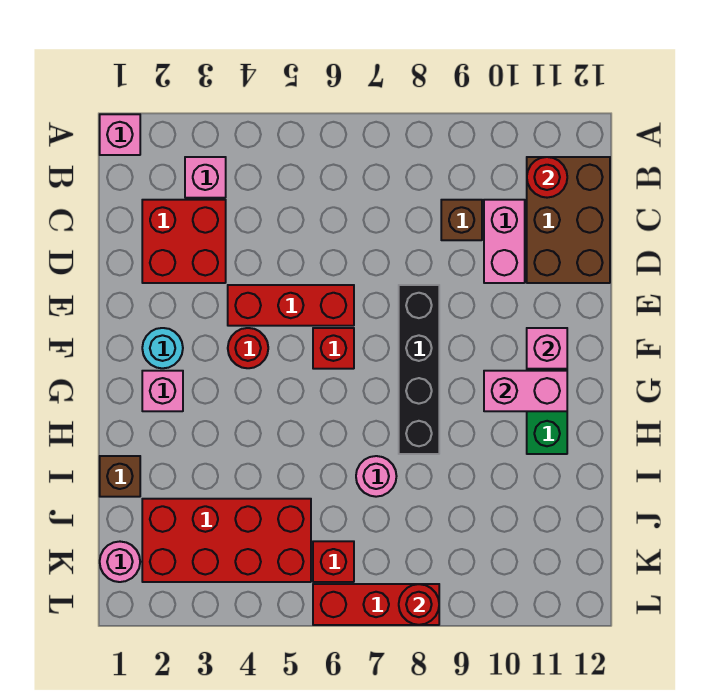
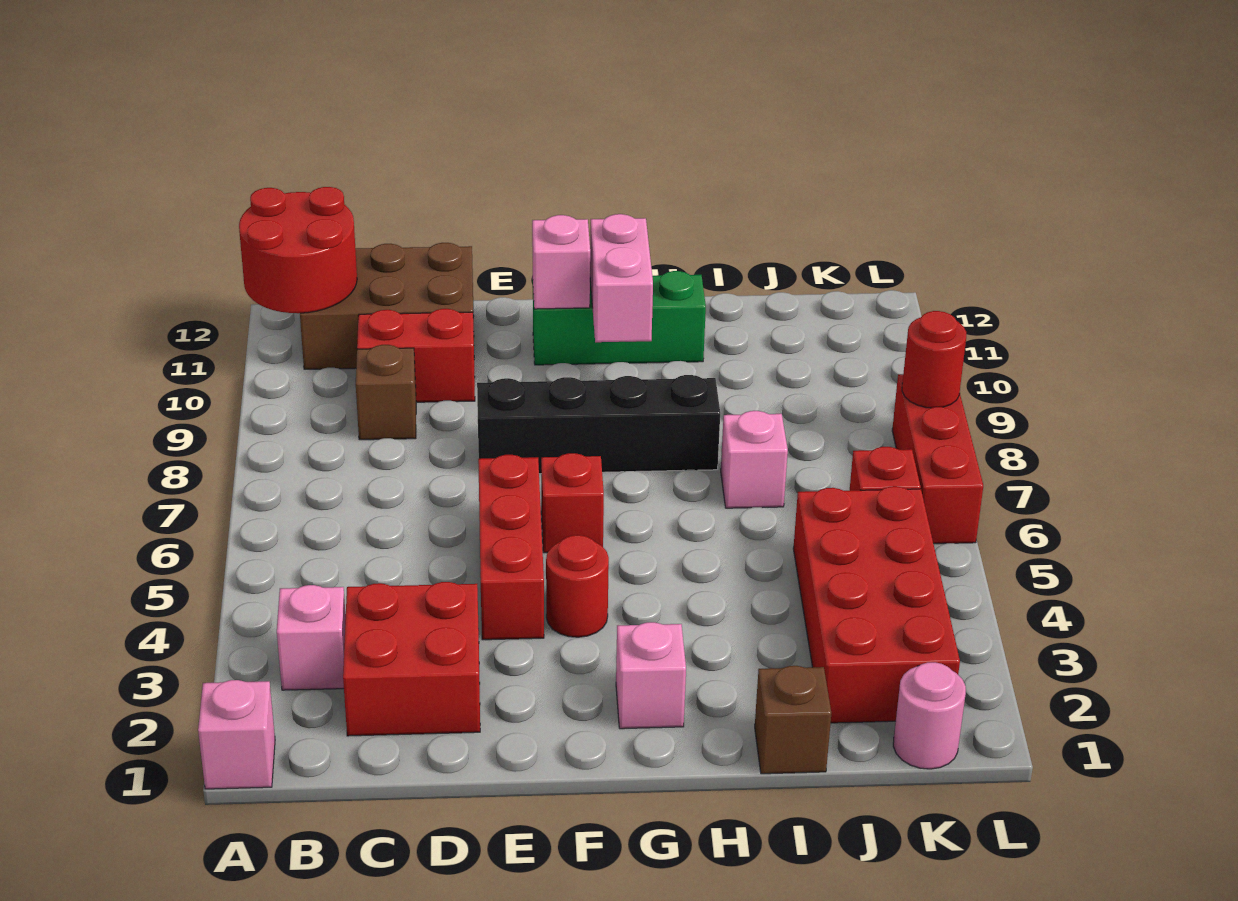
red round brick B11 level 2 -> red round brick A11:B12 level 2
pink brick C10:D10 level 1 -> red brick C10:D10 level 1
cyan round brick F2 level 1 -> none
pink round brick I7 level 1 -> pink brick I7 level 1

